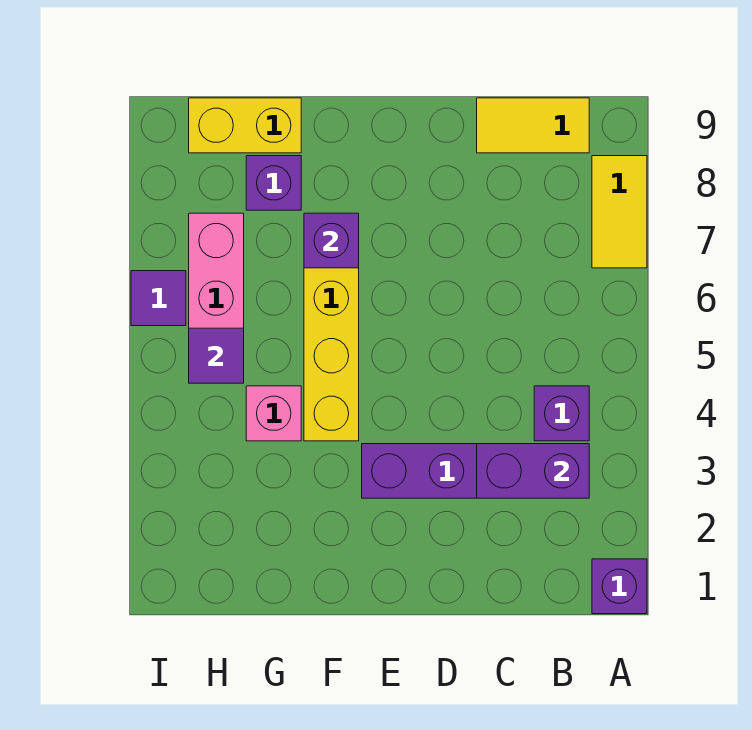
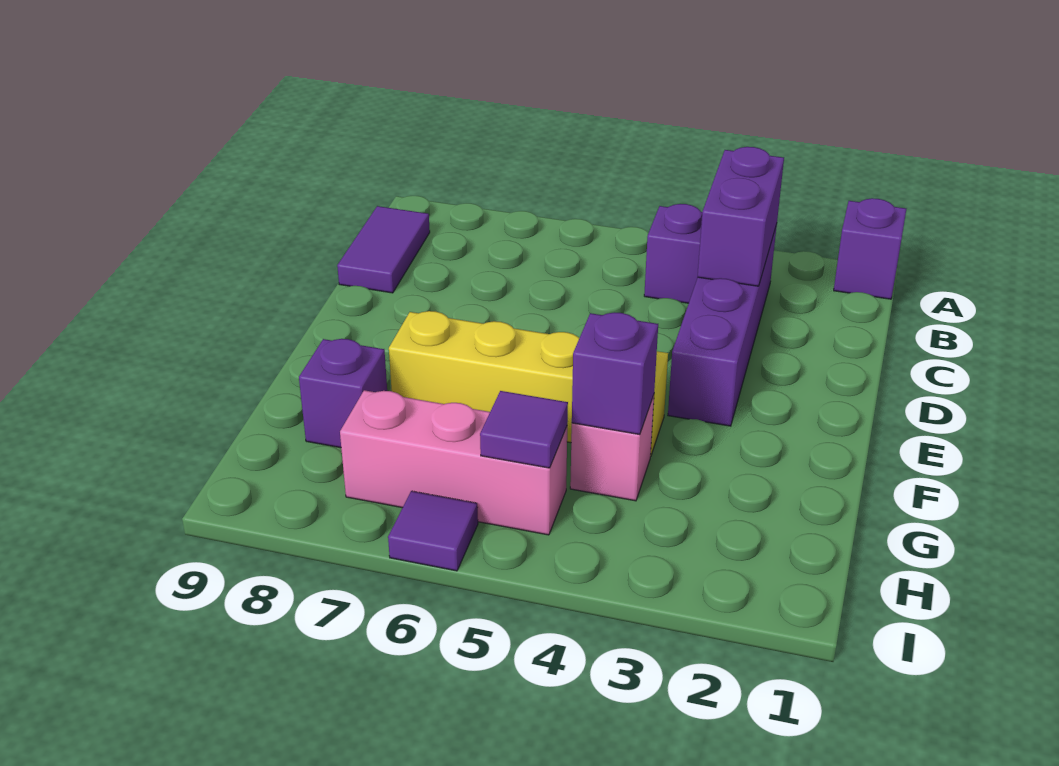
yellow tile A7:A8 level 1 -> none
yellow tile B9:C9 level 1 -> purple tile B9:C9 level 1
purple brick F7 level 2 -> purple brick G4 level 2
yellow brick G9:H9 level 1 -> none

